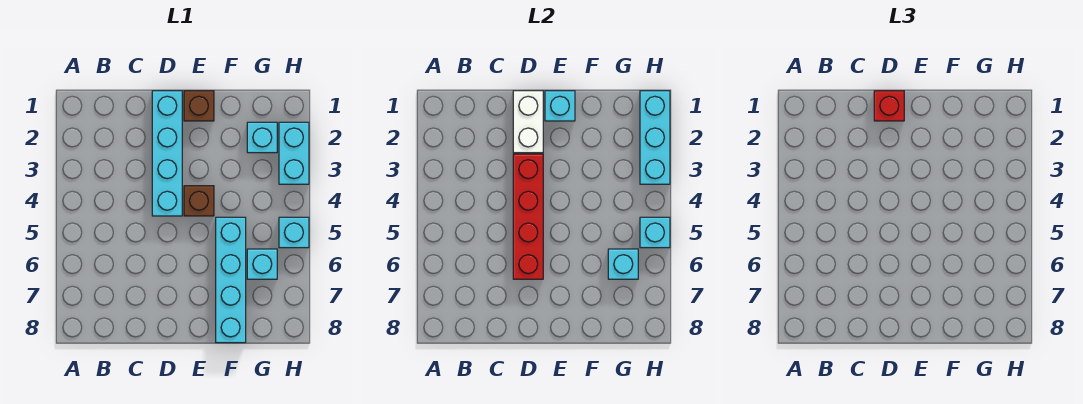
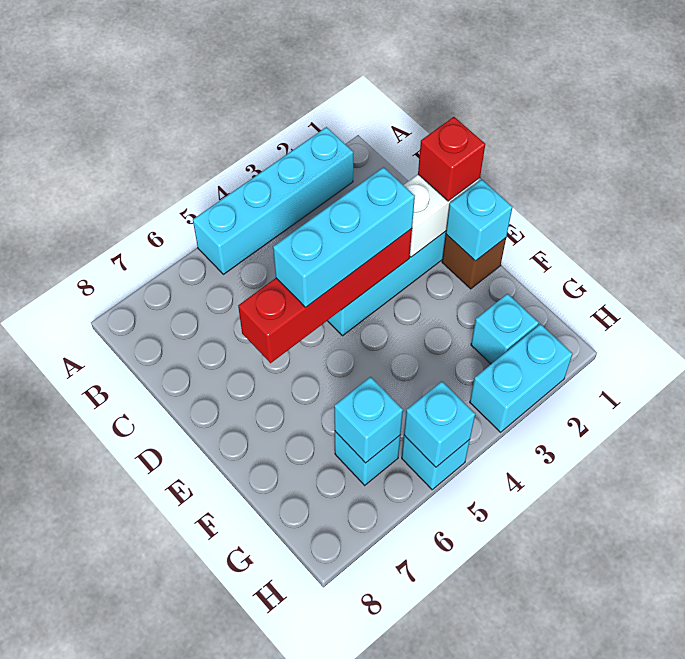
brown brick E4 level 1 -> none
cyan brick F5:F8 level 1 -> cyan brick A2:A5 level 1
cyan brick H1:H3 level 2 -> cyan brick D3:D5 level 3

